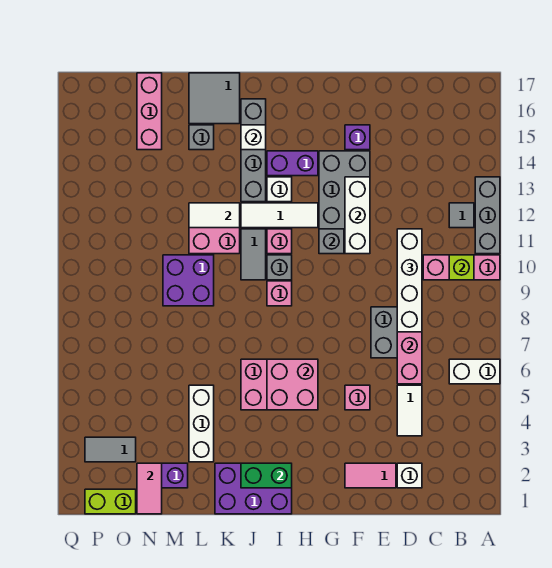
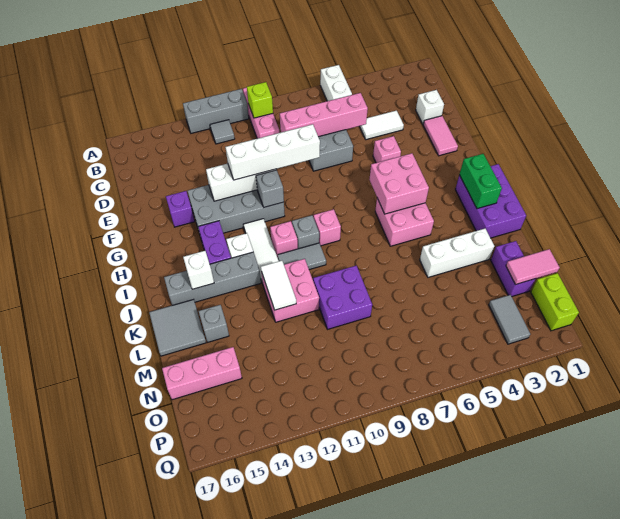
white brick D8:D11 level 3 -> white brick F9:F12 level 3

